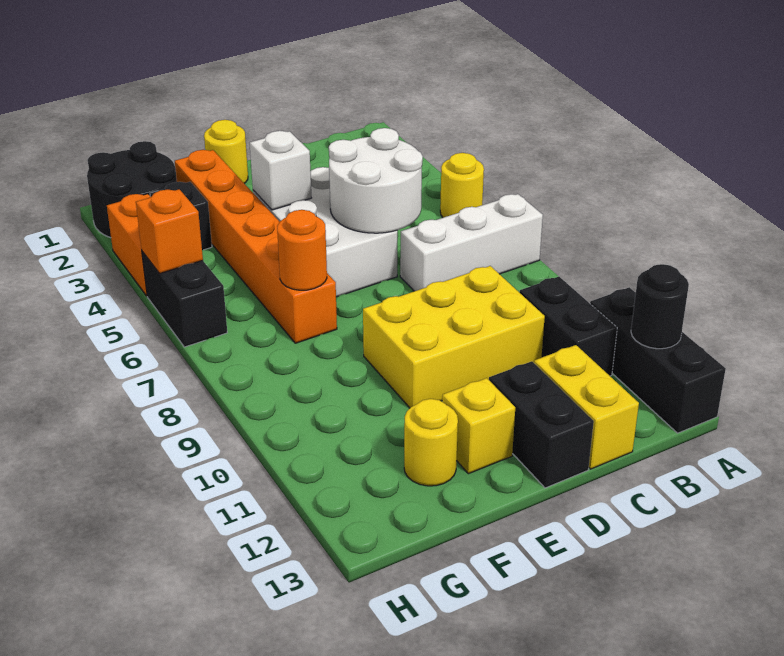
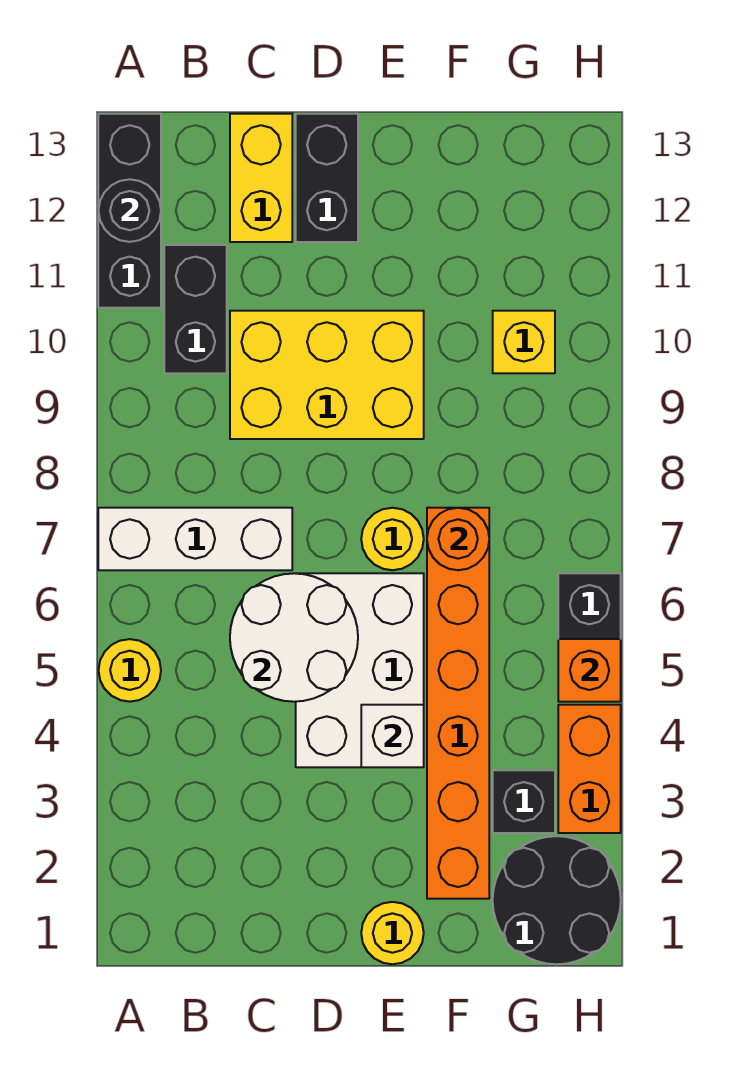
yellow brick E12 level 1 -> yellow brick G10 level 1
yellow round brick F12 level 1 -> yellow round brick E7 level 1

